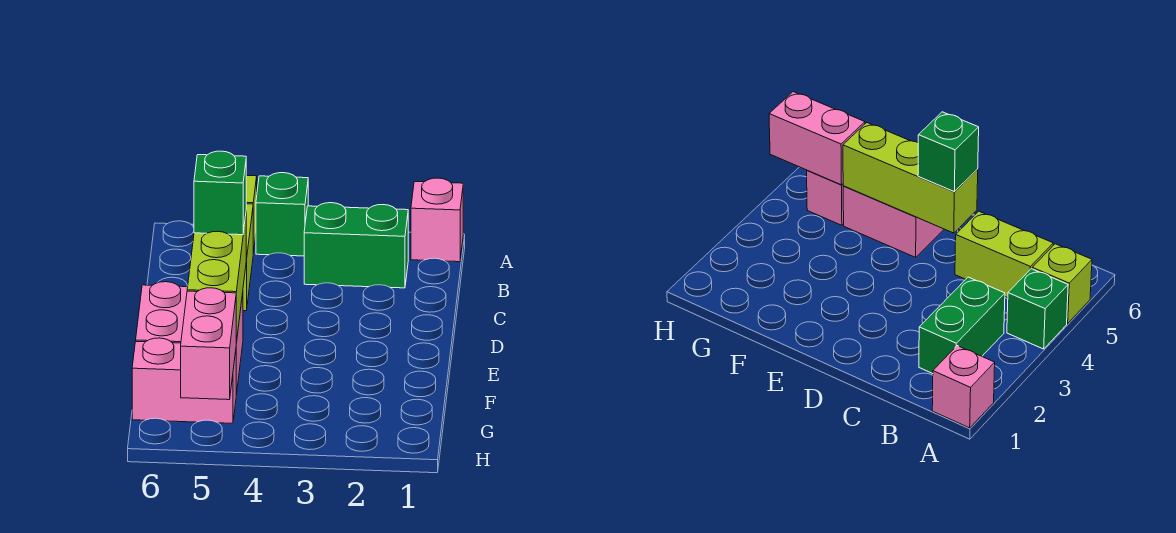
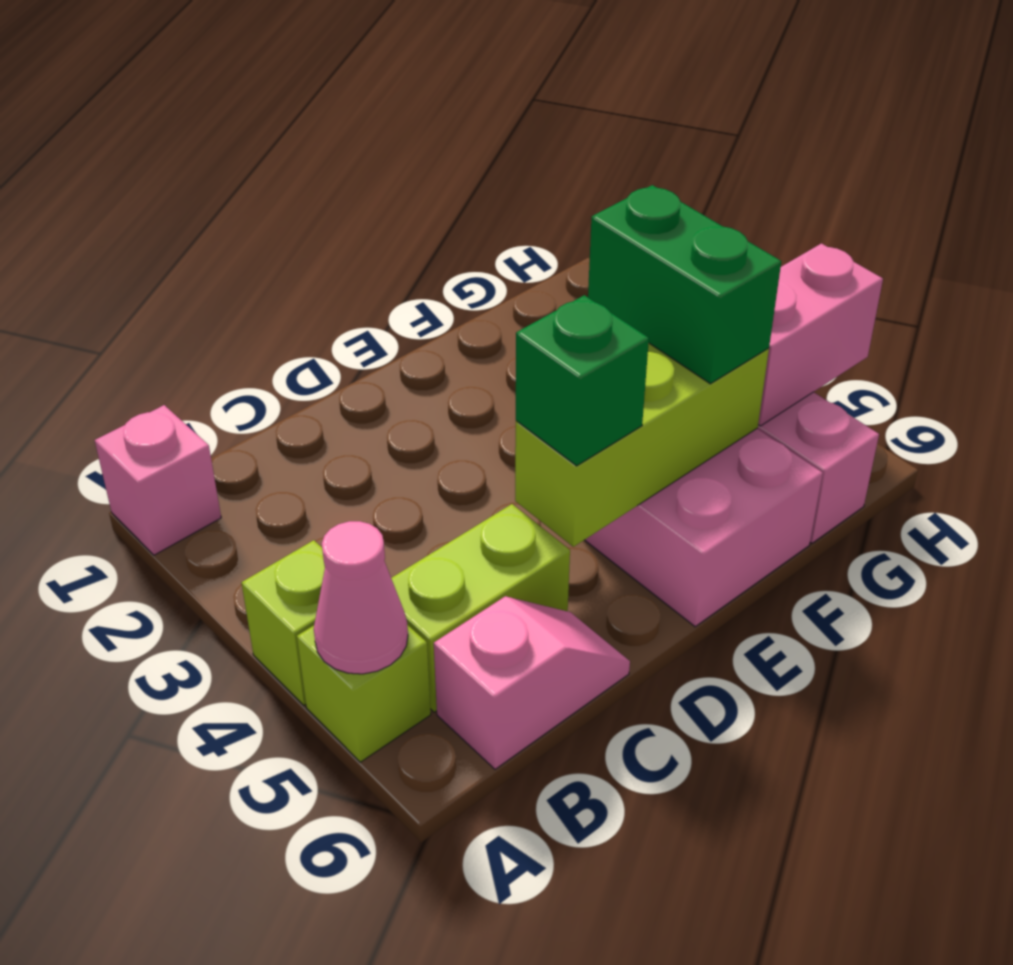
green brick A4 level 1 -> lime brick A4 level 1
none -> pink cone A5 level 2
green brick B2:B3 level 1 -> green brick F4:F5 level 3
none -> pink slope B6:C6 level 1 top B

